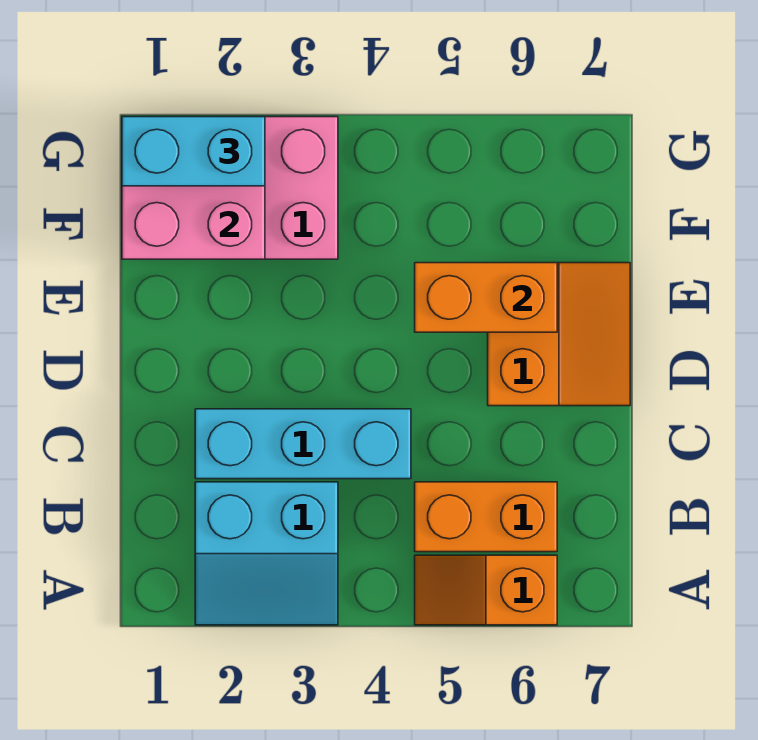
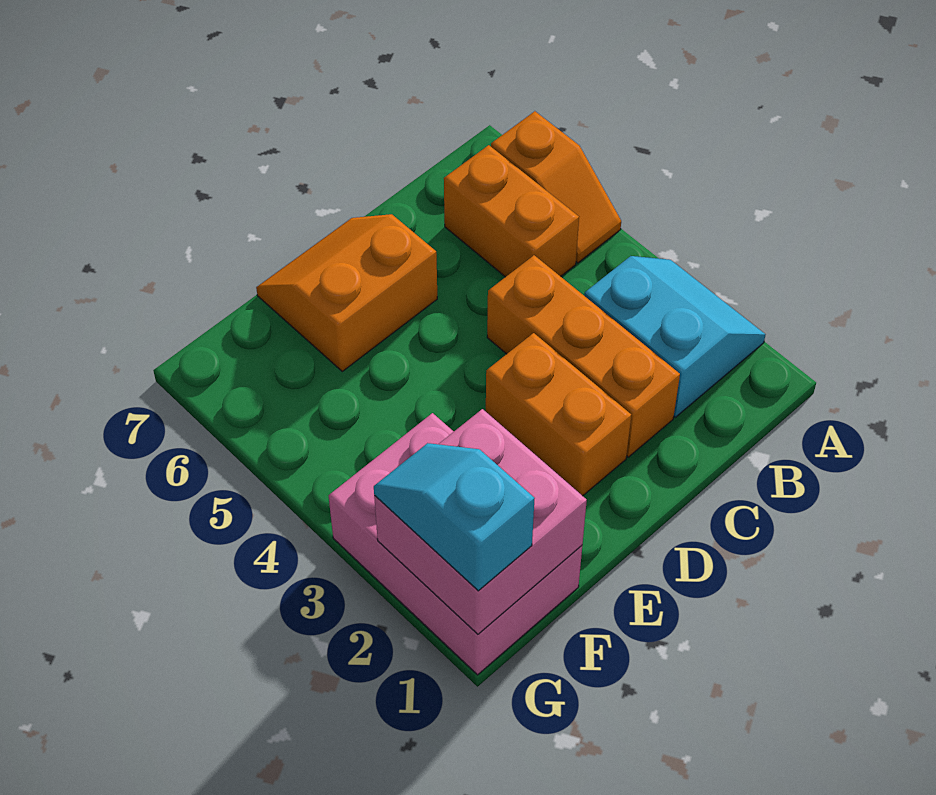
cyan brick C2:C4 level 1 -> orange brick C2:C4 level 1
orange brick E5:E6 level 2 -> orange brick D2:D3 level 1
cyan brick G1:G2 level 3 -> cyan slope G1:G2 level 3 top 1

